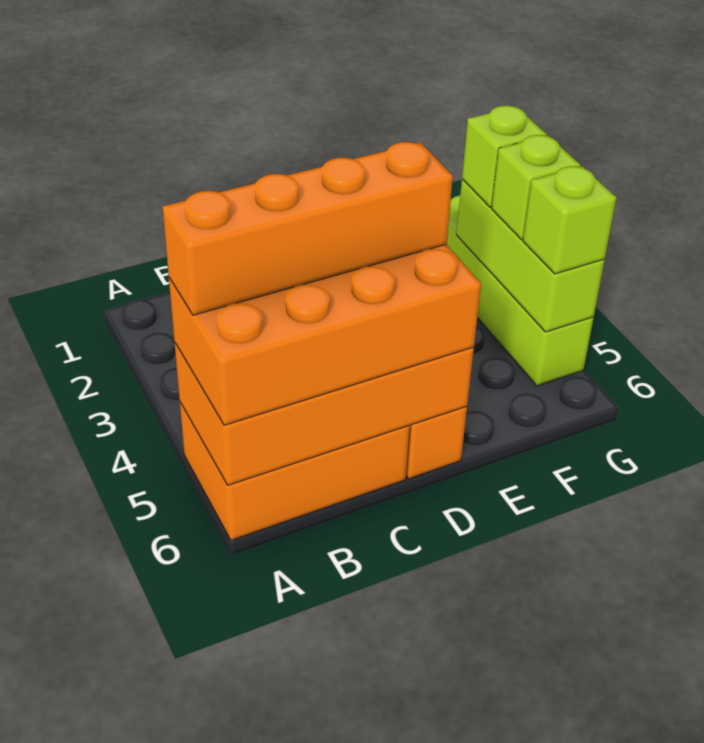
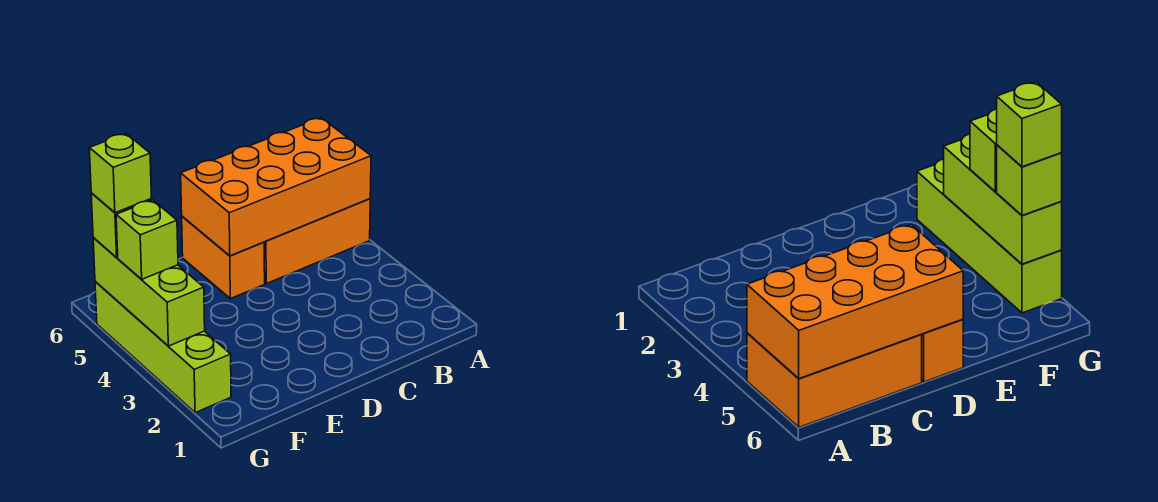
orange brick A5:D6 level 3 -> none
orange brick A5:D5 level 4 -> none
lime brick G3 level 3 -> lime brick G5 level 4

